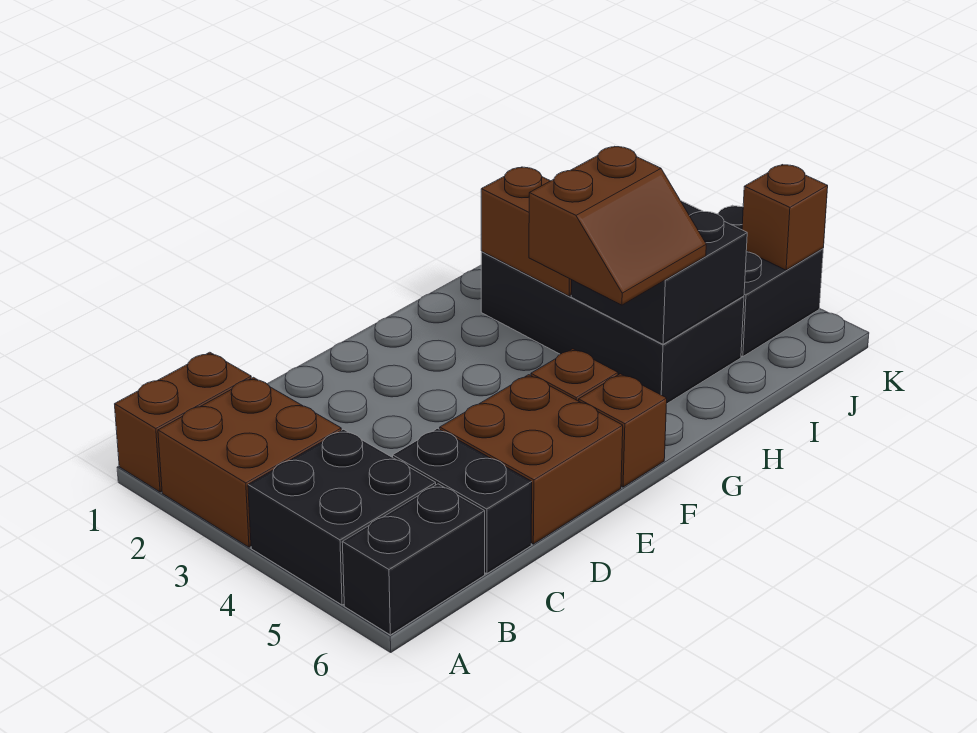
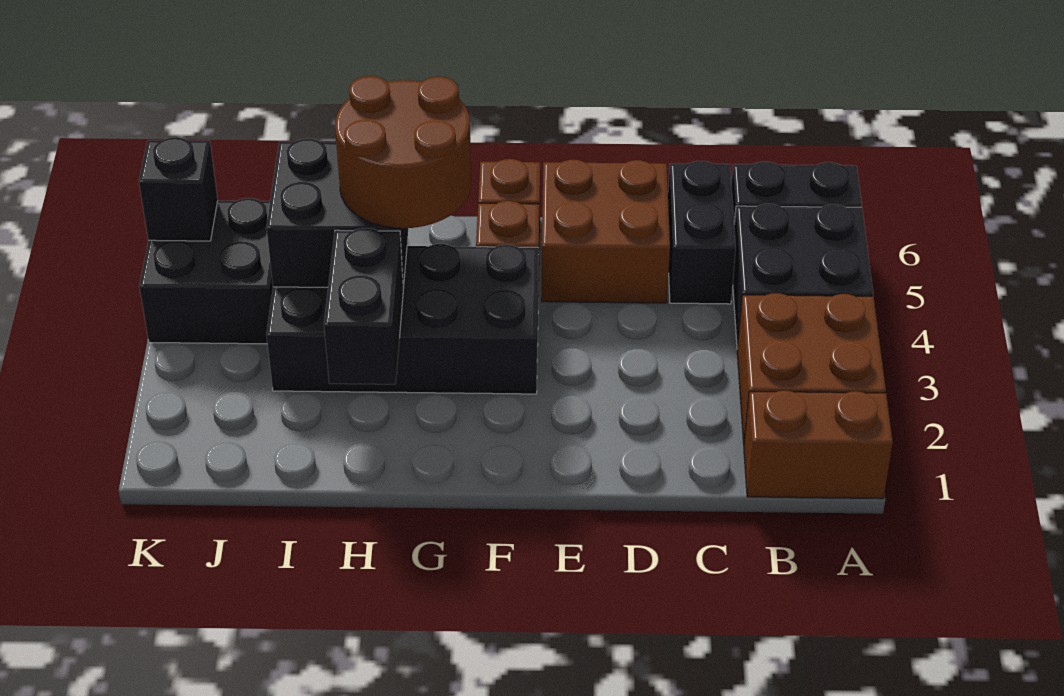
brown slope G4:H5 level 3 top 4 -> brown round brick G4:H5 level 3
black brick H2:I5 level 1 -> black brick F3:I4 level 1
brown brick H2:H3 level 2 -> black brick H2:H3 level 2
brown brick K5 level 2 -> black brick K5 level 2

